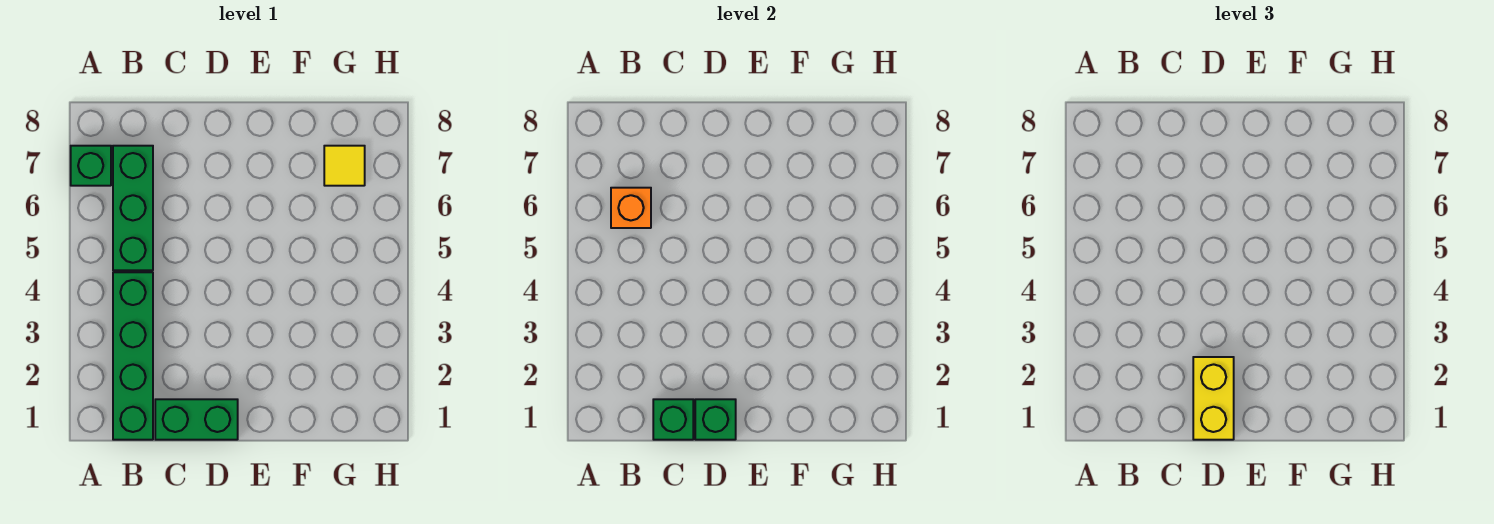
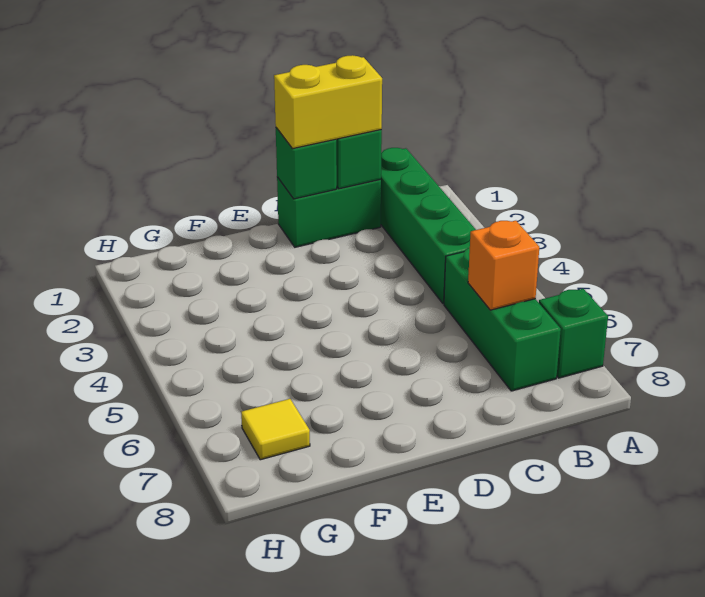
yellow brick D1:D2 level 3 -> yellow brick C1:D1 level 3

